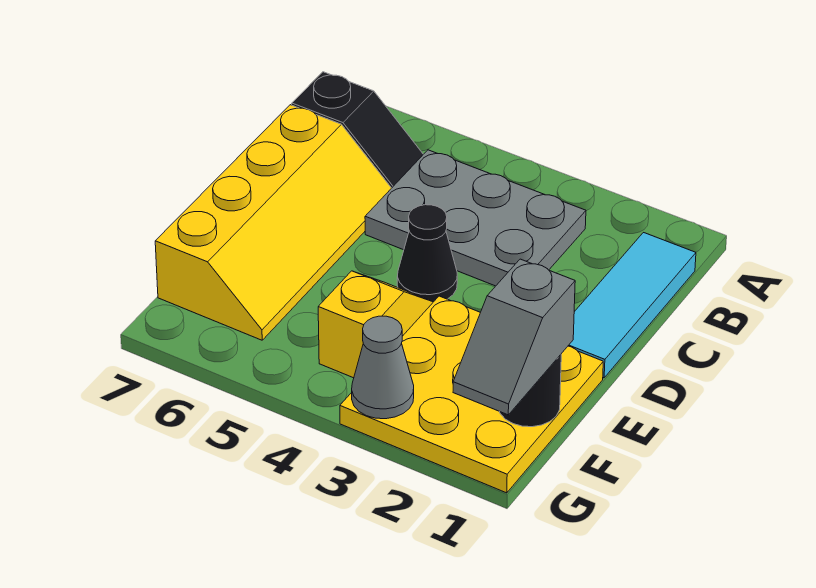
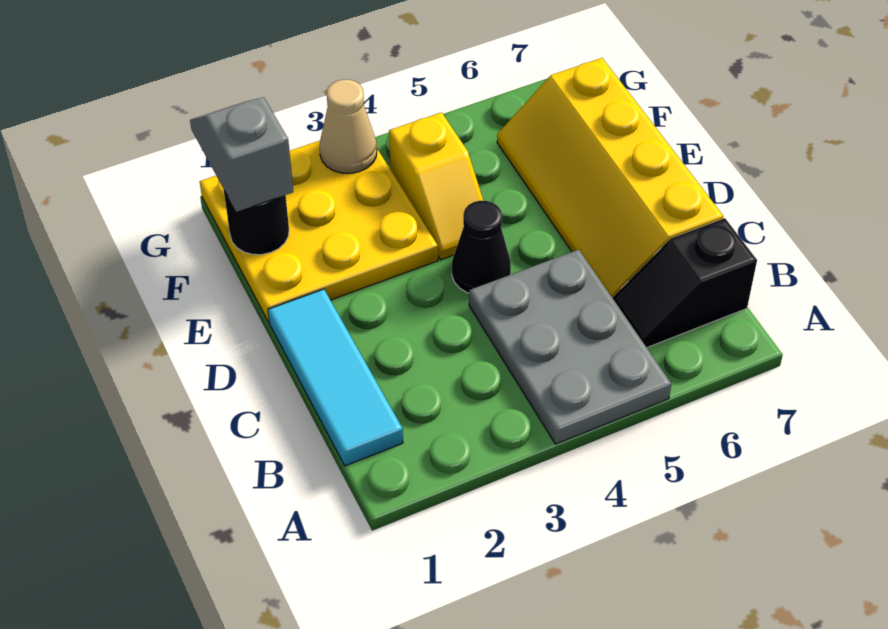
grey plate B3:C5 level 1 -> grey plate A4:C5 level 1
grey cone G3 level 2 -> tan cone G3 level 2

